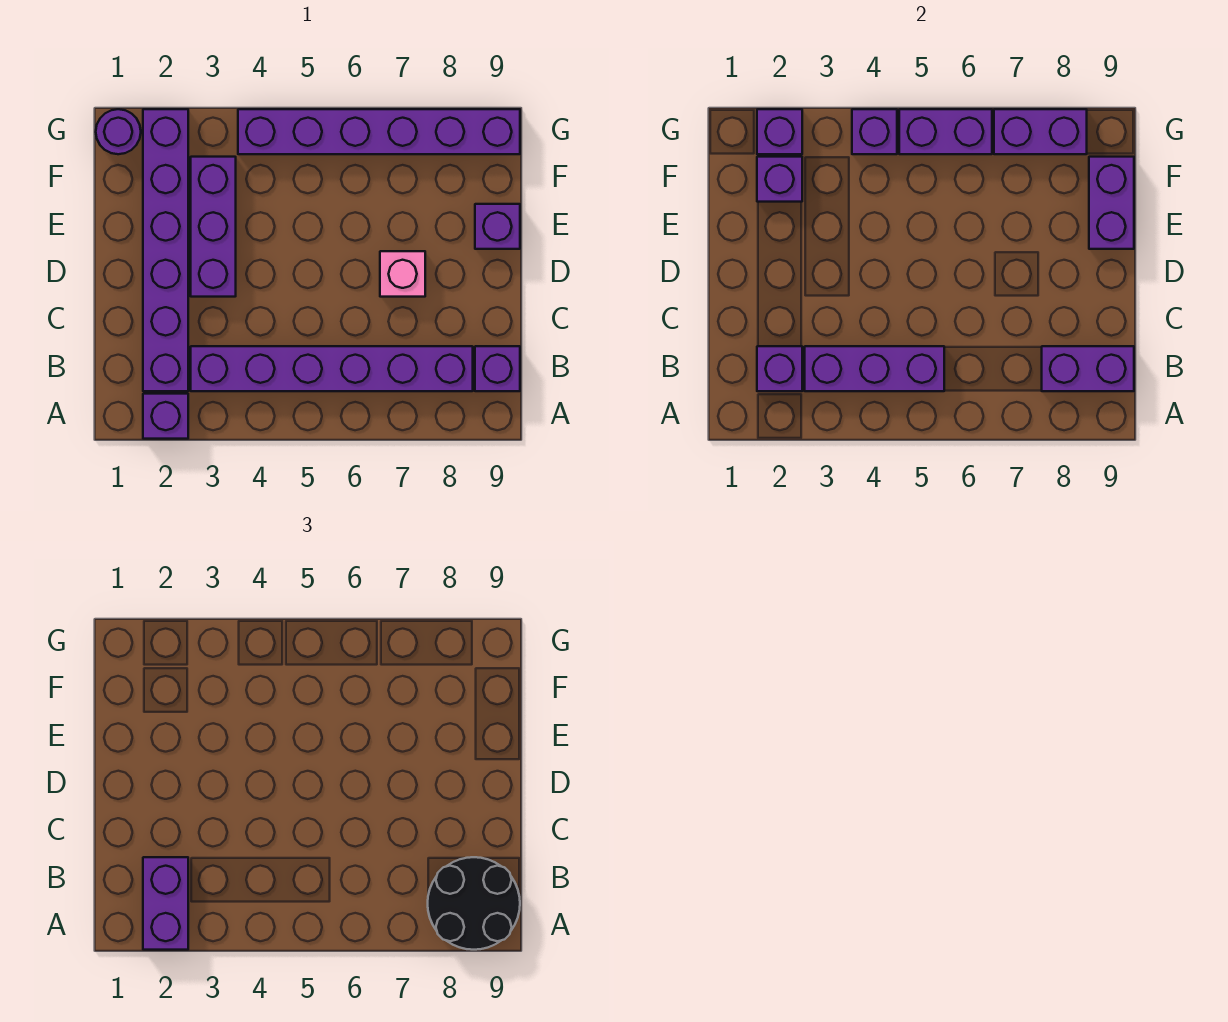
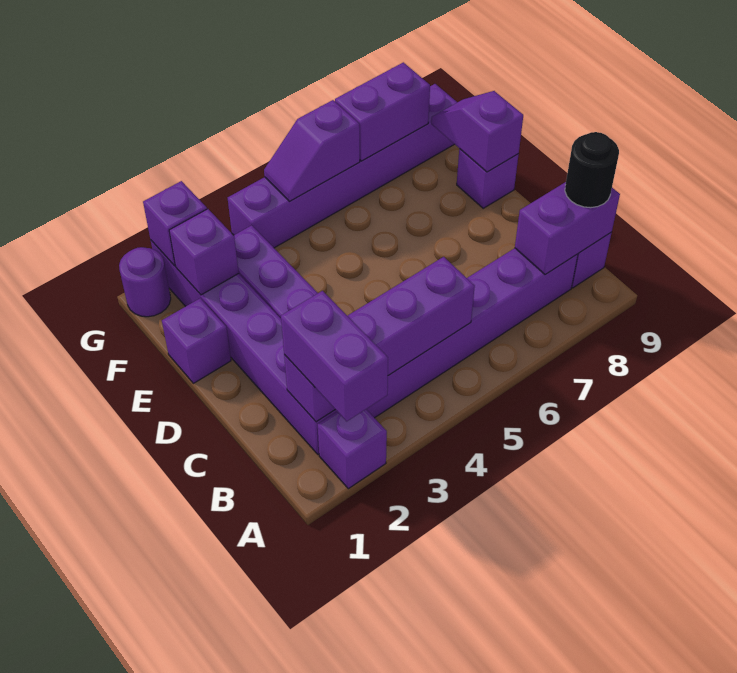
black round brick A8:B9 level 3 -> black round brick B9 level 3
pink brick D7 level 1 -> none
purple brick E9:F9 level 2 -> purple slope E9:F9 level 2 top E
purple brick G4 level 2 -> purple brick E1 level 1
purple brick G5:G6 level 2 -> purple slope G5:G6 level 2 top 6

